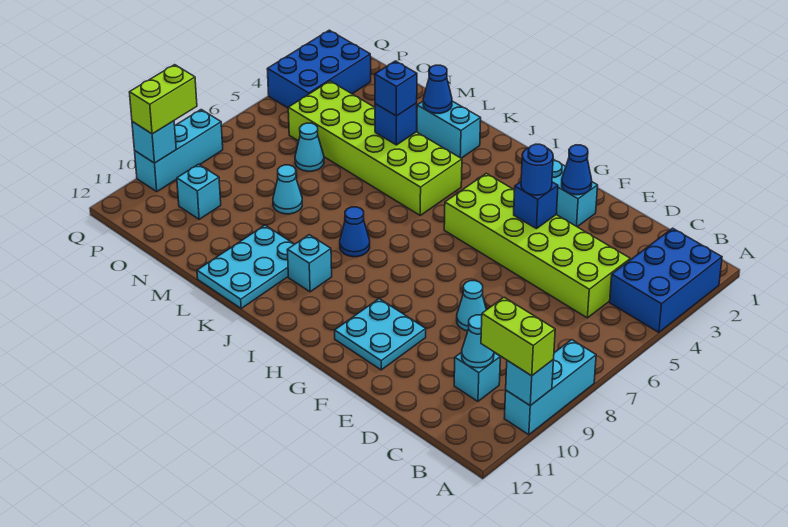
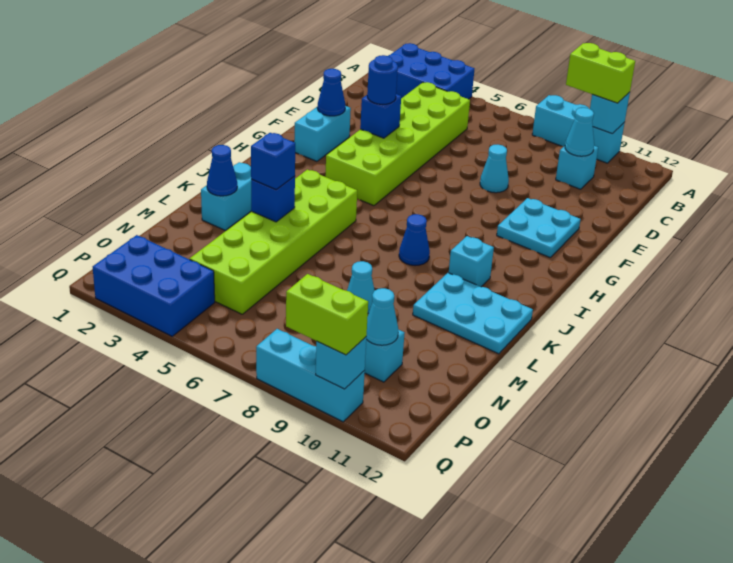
lime brick A10:B10 level 3 -> lime brick A9:A10 level 3
cyan cone N6 level 1 -> cyan cone O10 level 2

